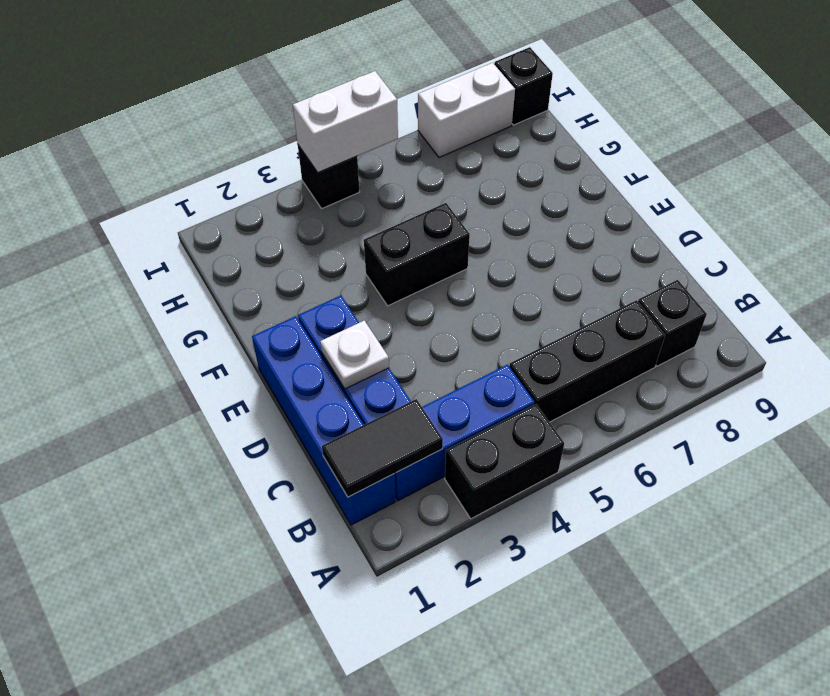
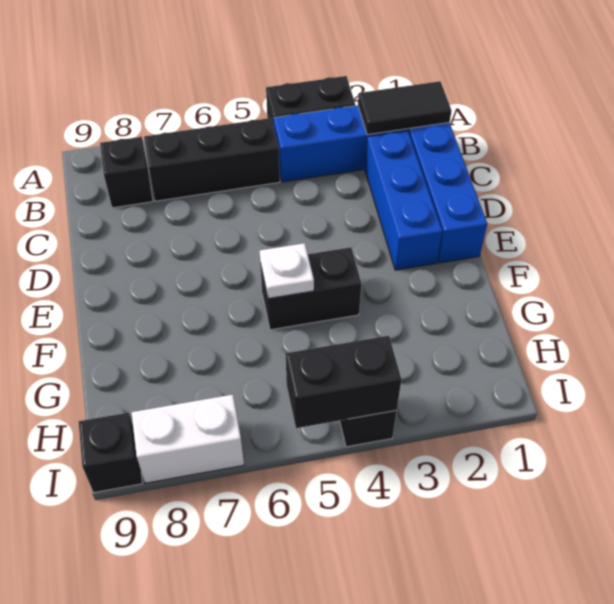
white plate D2 level 2 -> white plate F5 level 2
white brick I4:I5 level 2 -> black brick I4:I5 level 2

